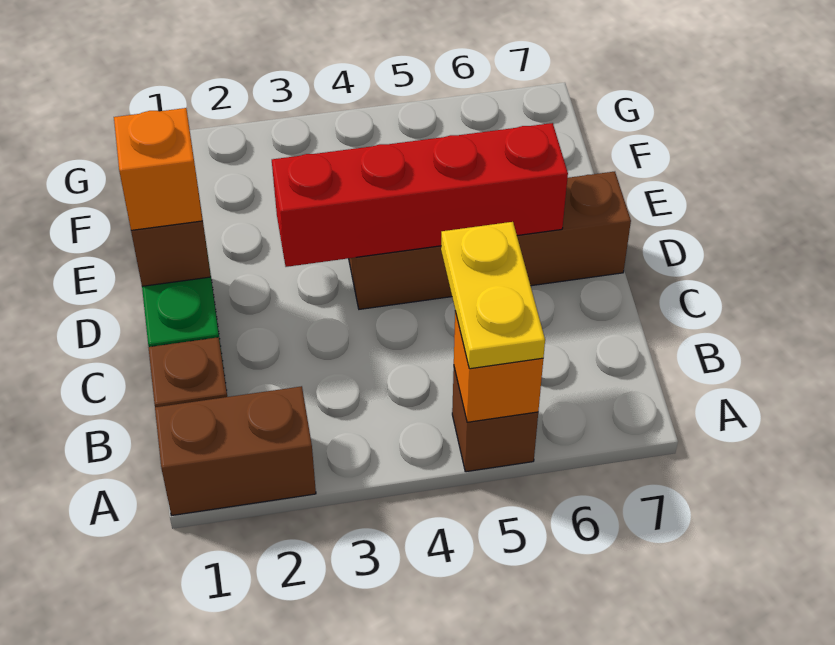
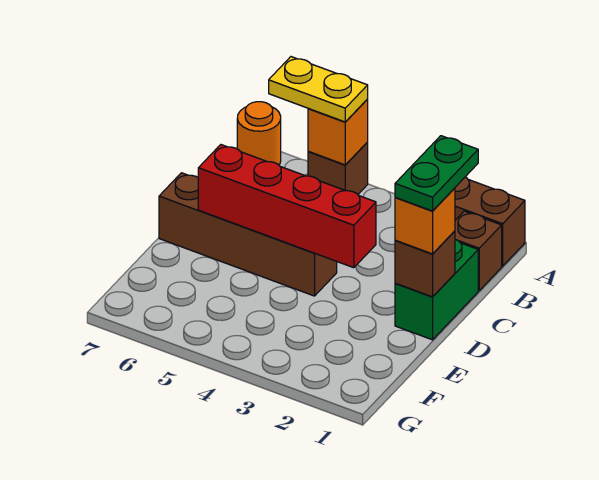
yellow plate A5:B5 level 3 -> yellow plate A5:A6 level 3
none -> orange round brick A7 level 1
none -> green plate C1:D1 level 4

